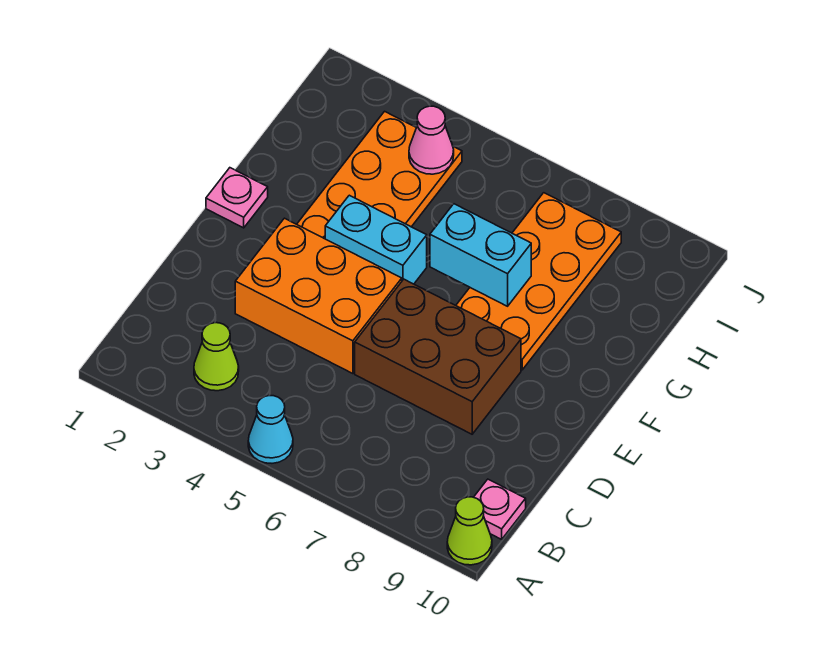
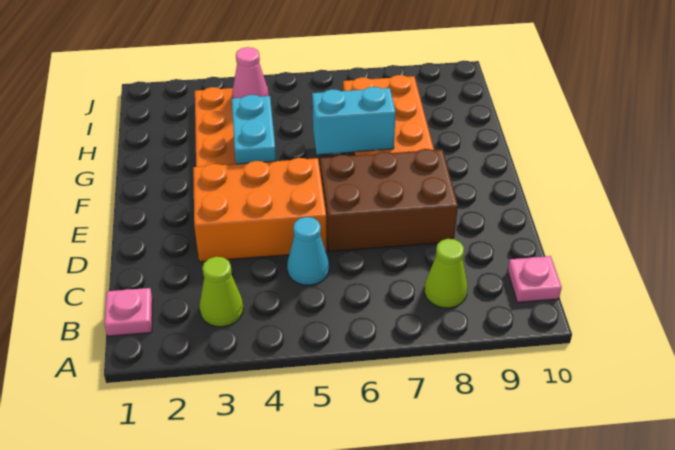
cyan cone A5 level 1 -> cyan cone C5 level 1
lime cone A10 level 1 -> lime cone B8 level 1
pink plate F1 level 1 -> pink plate B1 level 1
cyan brick F4:F5 level 2 -> cyan brick F4:G4 level 2

